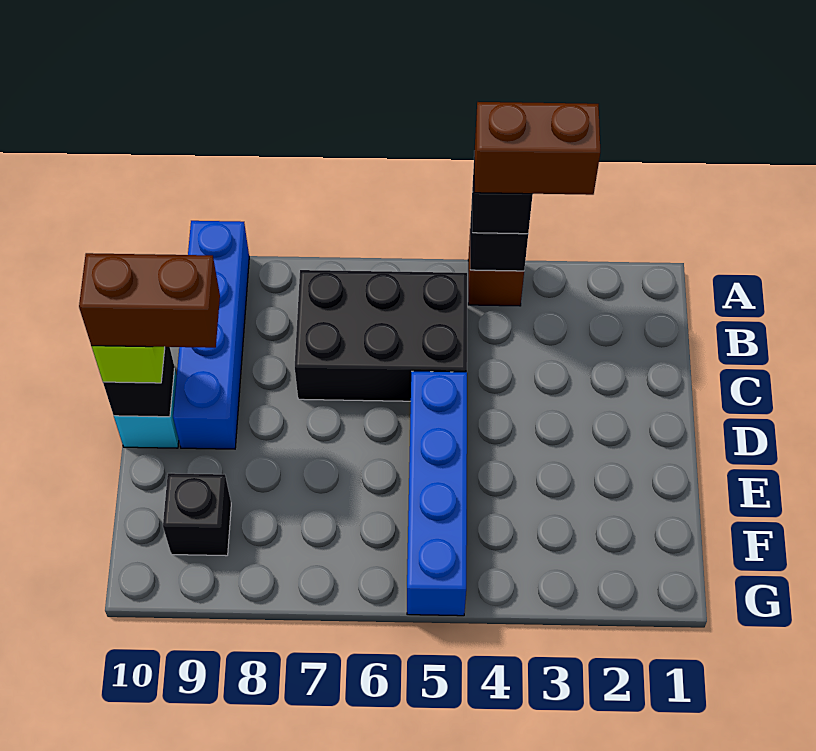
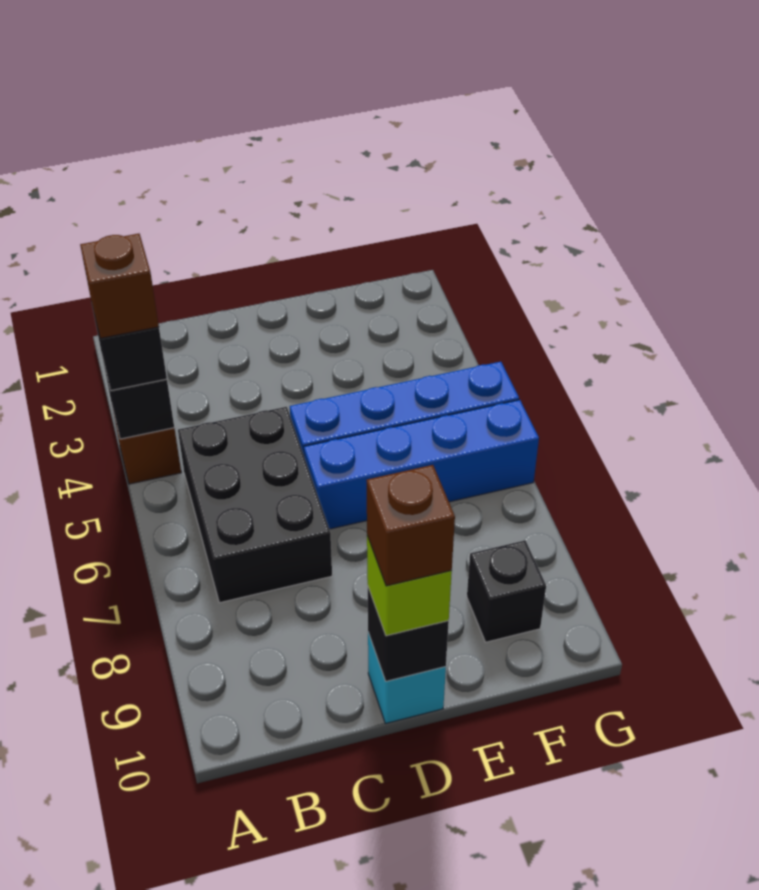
brown brick A3:A4 level 4 -> brown brick A4 level 4
blue brick A9:D9 level 1 -> blue brick D6:G6 level 1
brown brick D9:D10 level 4 -> brown brick D10 level 4

